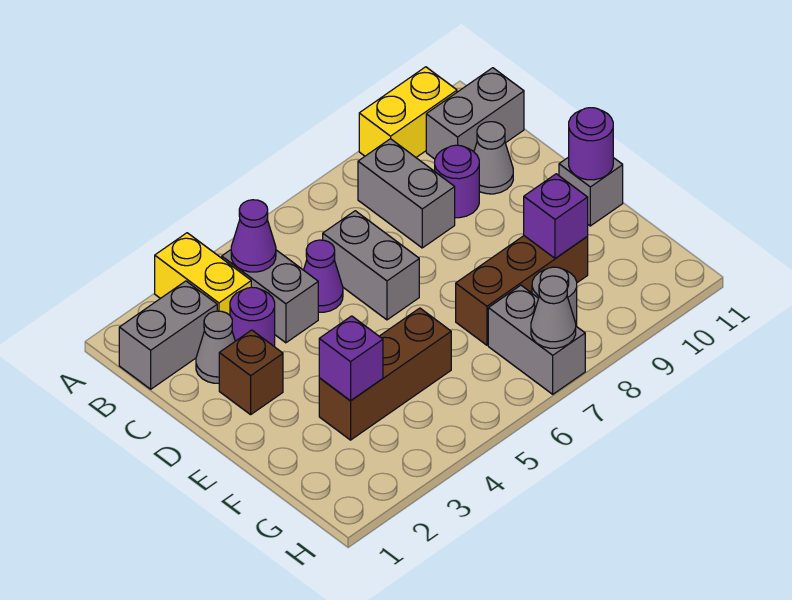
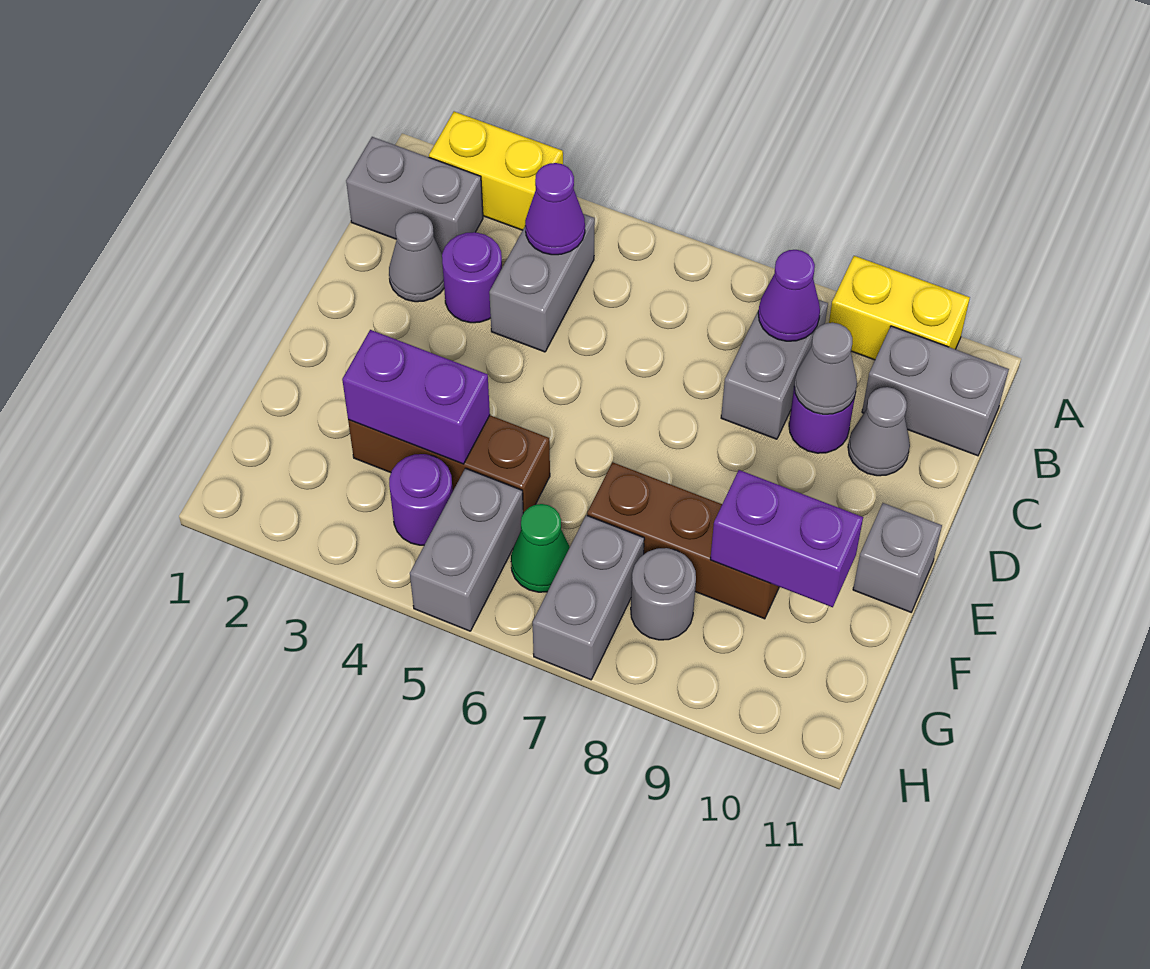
yellow brick A3:B3 level 1 -> yellow brick A2:A3 level 1
purple cone C5 level 1 -> purple cone B8 level 2
grey brick C6:D6 level 1 -> grey brick G5:H5 level 1
brown brick D2 level 1 -> none
purple round brick E11 level 2 -> purple round brick G4 level 1
purple brick F3 level 2 -> purple brick F3:F4 level 2
purple brick F9 level 2 -> purple brick F9:F10 level 2
none -> green cone G6 level 1
grey cone H7 level 2 -> grey cone C9 level 2

